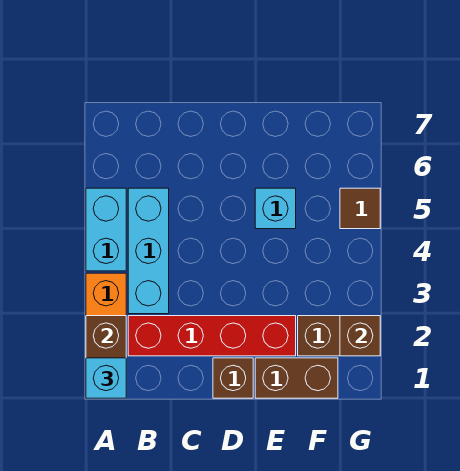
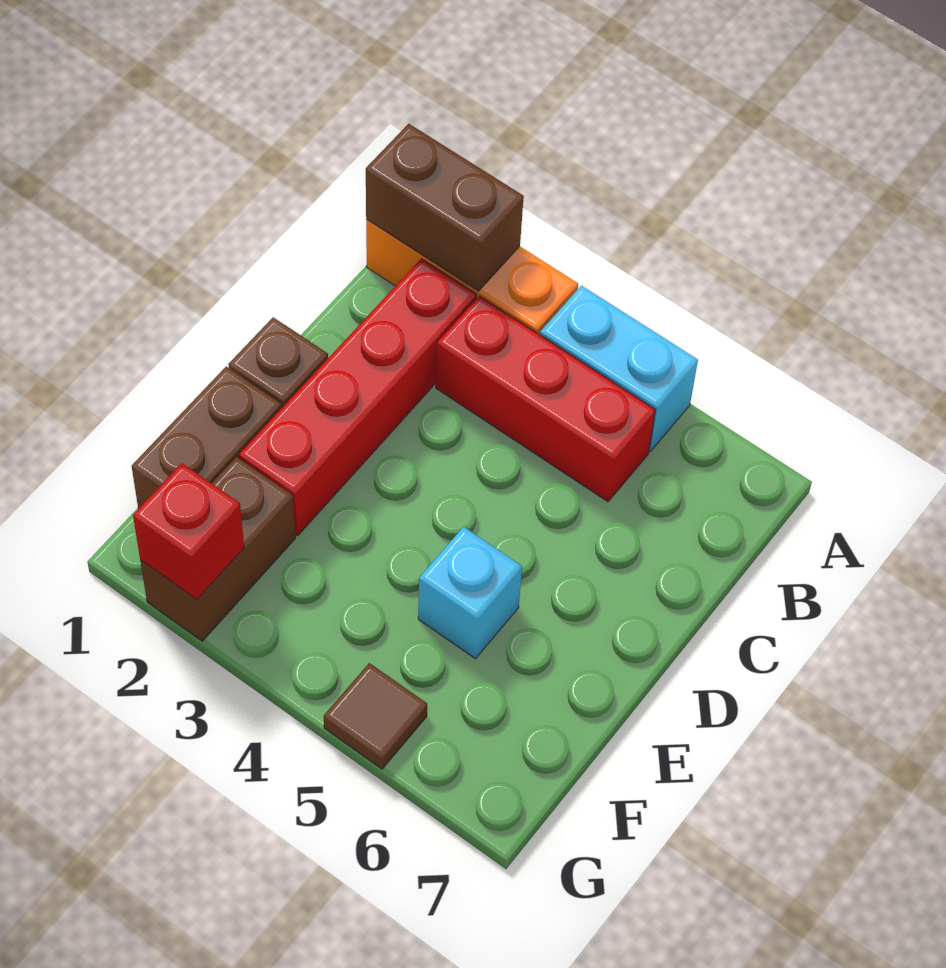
cyan brick A1 level 3 -> none
cyan brick B3:B5 level 1 -> red brick B3:B5 level 1
brown brick G2 level 2 -> red brick G2 level 2

